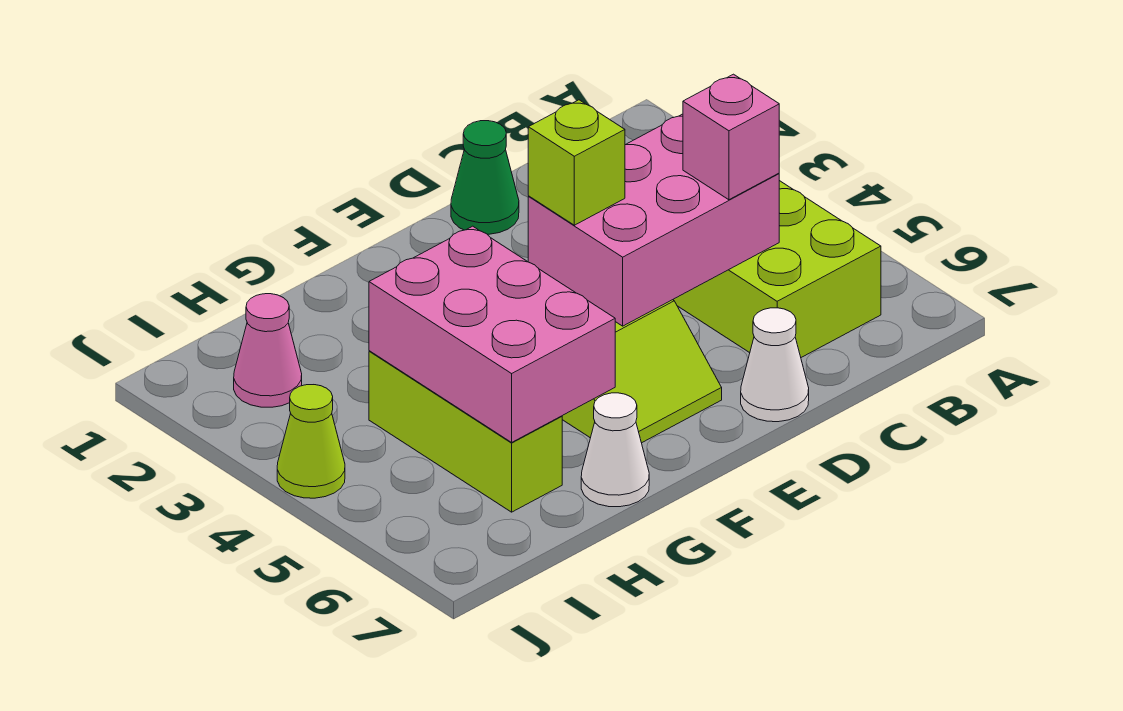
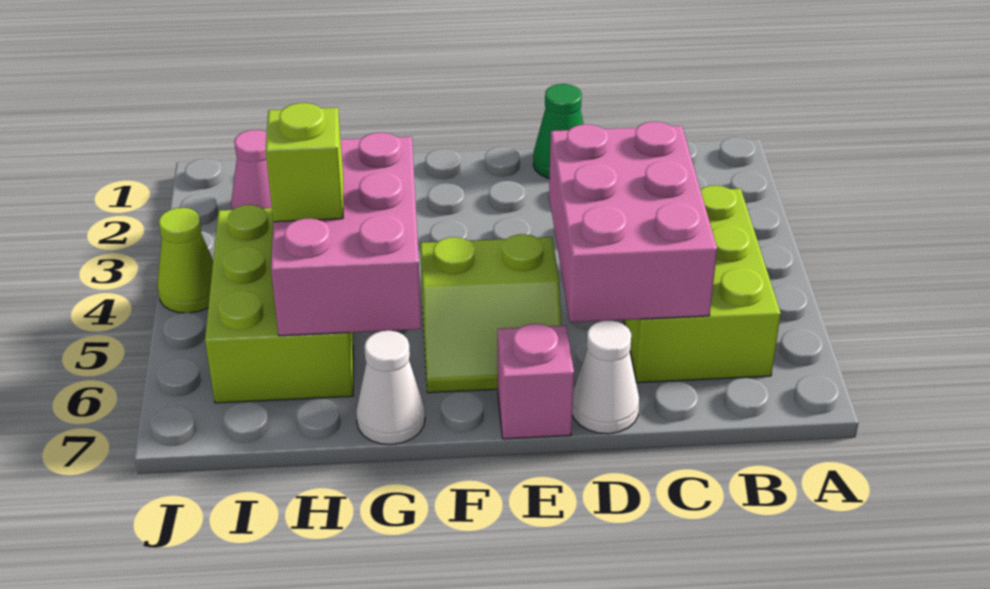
pink brick C4:E5 level 2 -> pink brick C4:D6 level 2
pink brick C5 level 3 -> pink brick E7 level 1
lime brick E4 level 3 -> lime brick H5 level 3
lime brick H4:H6 level 1 -> lime brick H4:I6 level 1

